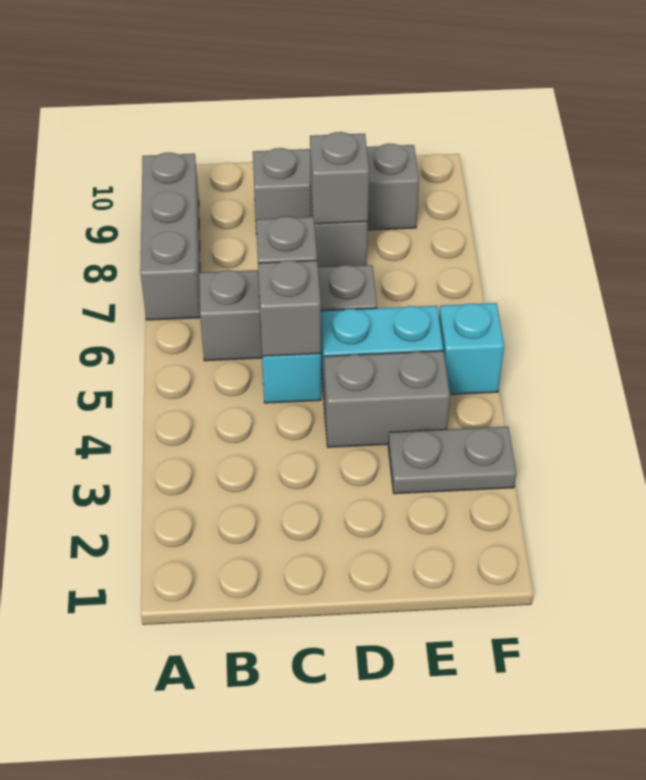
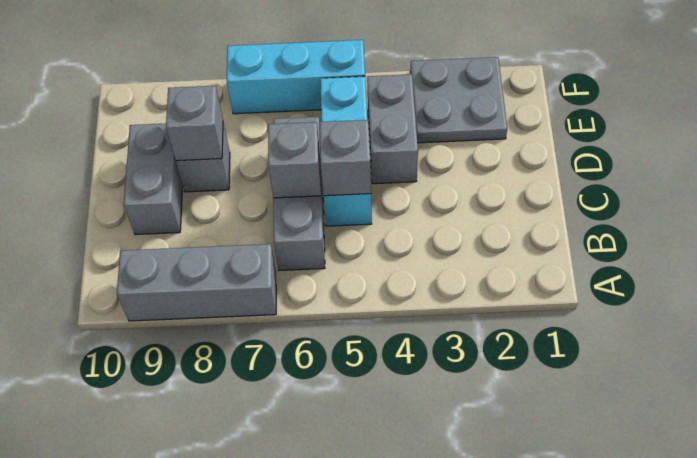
grey brick C9:E9 level 1 -> grey brick C9:D9 level 1
grey plate E3:F3 level 1 -> grey plate E2:F3 level 1
cyan brick F5 level 1 -> cyan brick F5:F7 level 1

